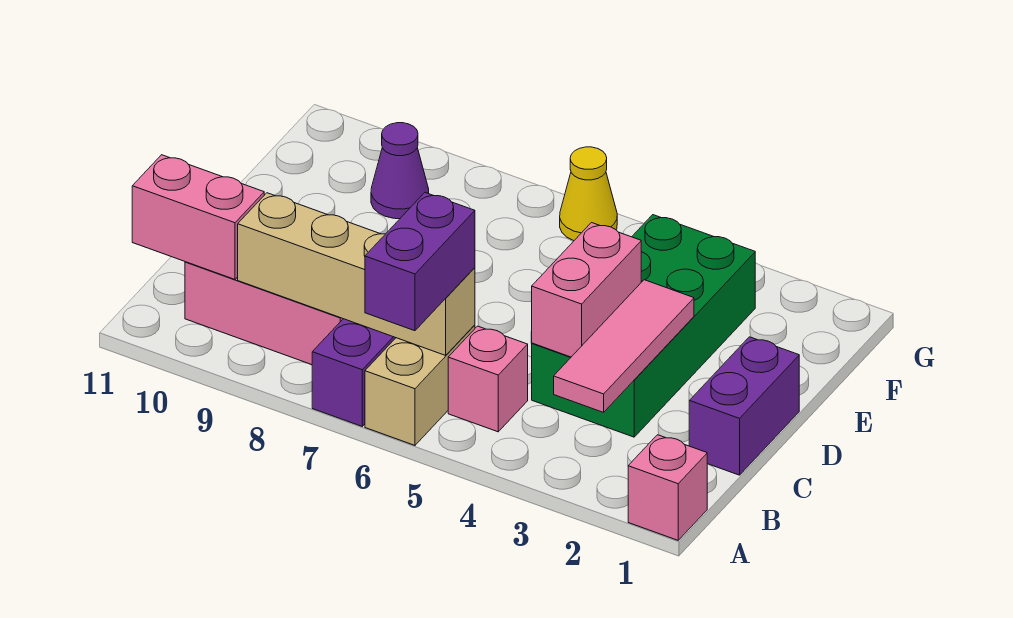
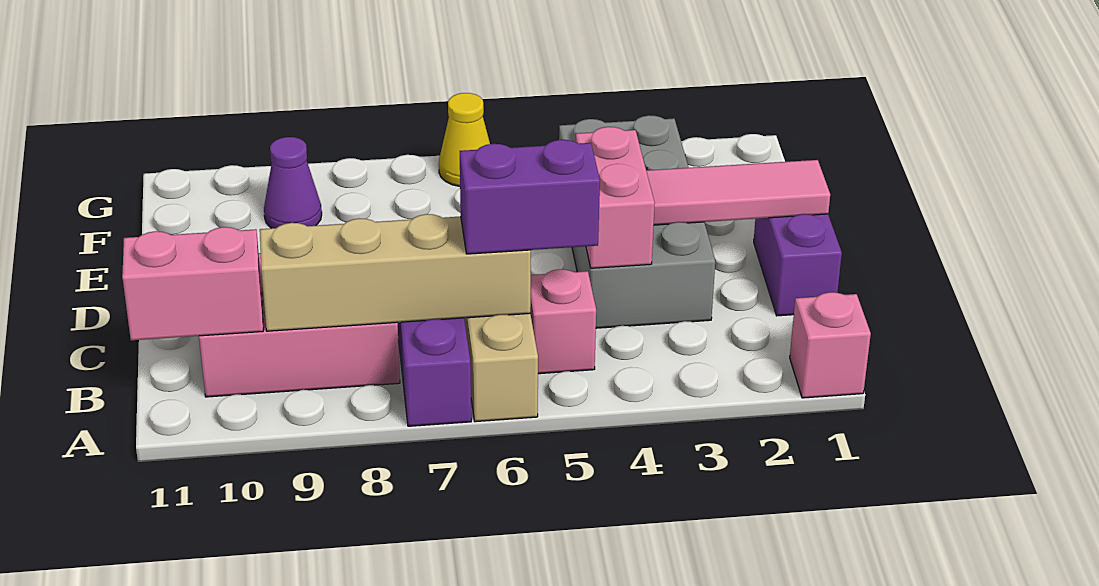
purple brick A6:B6 level 3 -> purple brick B5:B6 level 3
pink tile B3:D3 level 2 -> pink tile D1:D3 level 2
green brick C3:F4 level 1 -> grey brick C3:F4 level 1

